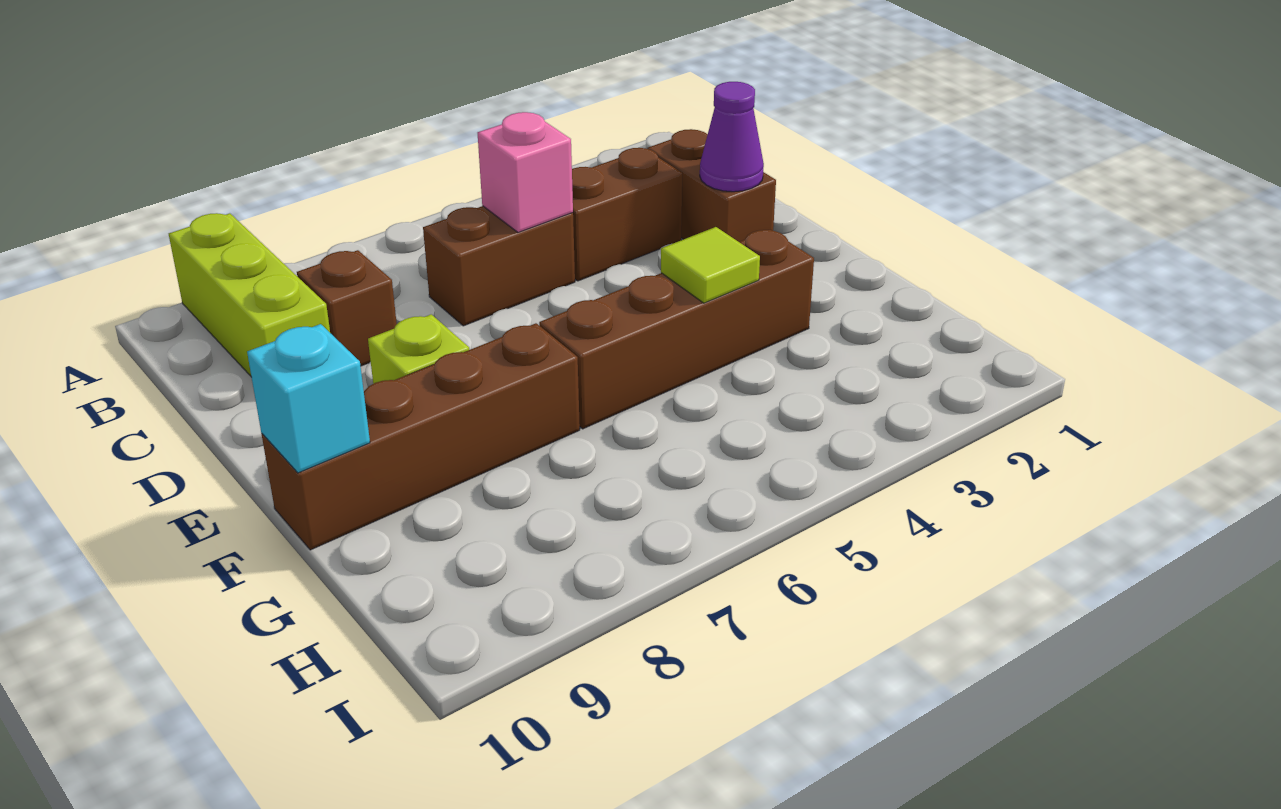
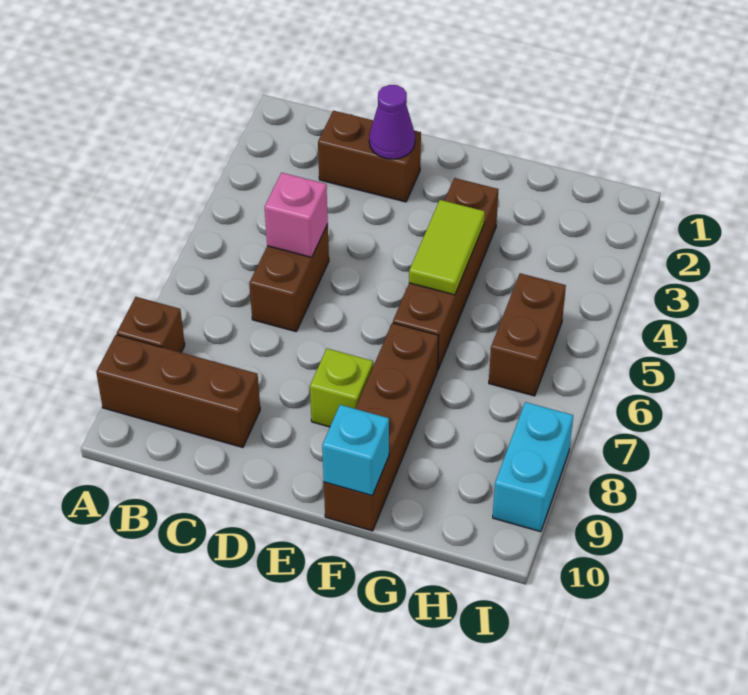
lime brick A9:C9 level 1 -> brown brick A9:C9 level 1
brown brick C3:C4 level 1 -> brown brick H5:H6 level 1
brown brick C8 level 1 -> brown brick A8 level 1
lime tile F4 level 2 -> lime tile F4:F5 level 2
none -> cyan brick I8:I9 level 1

